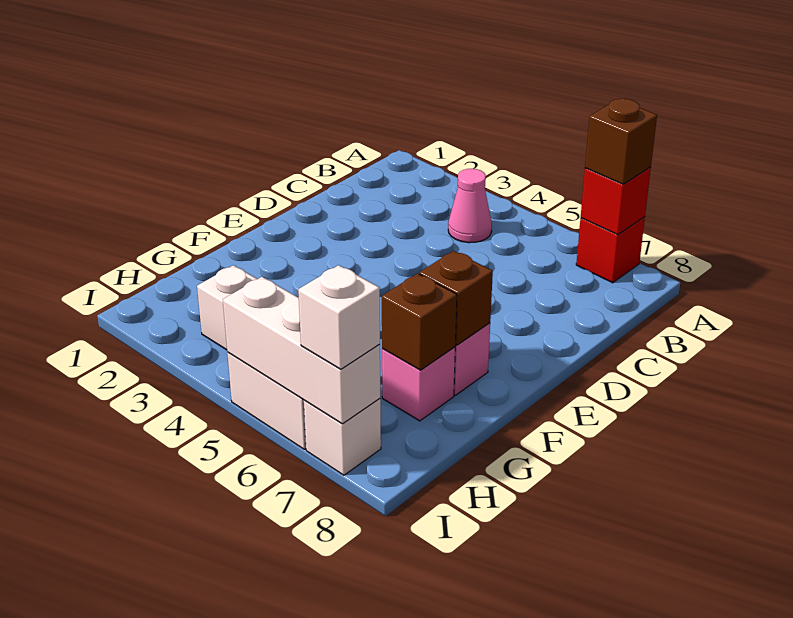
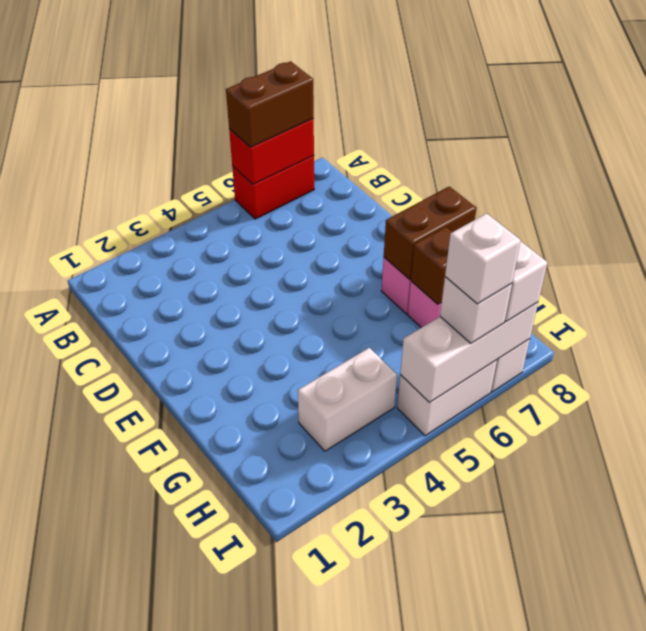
red brick A7 level 1 -> red brick A6:A7 level 1
red brick A7 level 2 -> red brick A6:A7 level 2
brown brick A7 level 3 -> brown brick A6:A7 level 3
pink cone B4 level 1 -> none
brown brick F7 level 2 -> brown brick F7:F8 level 2
none -> white brick I6 level 3
none -> white brick I6 level 4

